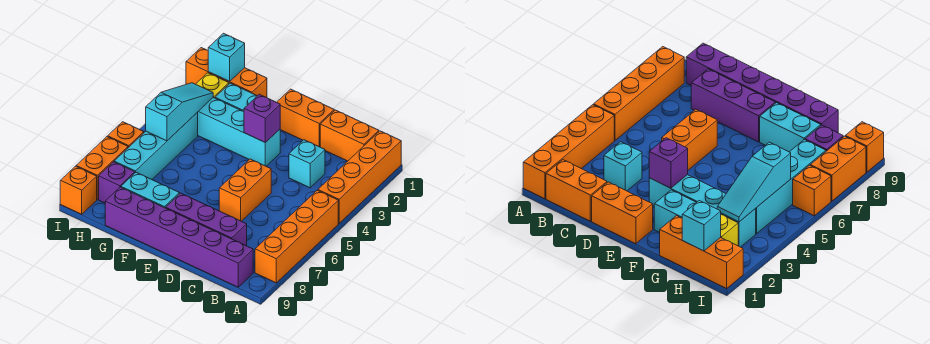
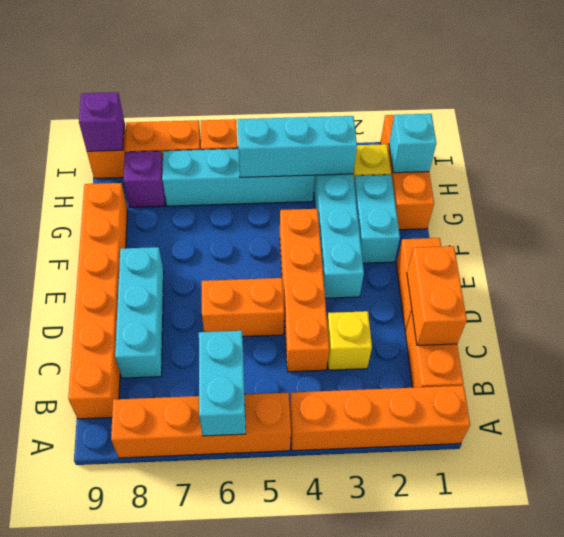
purple brick B9:G9 level 1 -> orange brick B9:G9 level 1
none -> orange brick C1:D1 level 2
cyan brick C3 level 1 -> yellow brick C3 level 1
none -> orange brick C4:F4 level 1
purple brick C8:E8 level 1 -> cyan brick C8:E8 level 1
purple brick E3 level 2 -> purple brick I9 level 2
cyan brick F8:G8 level 1 -> cyan brick A6:B6 level 2
cyan slope H3:H5 level 2 top 5 -> cyan brick H3:H5 level 2

